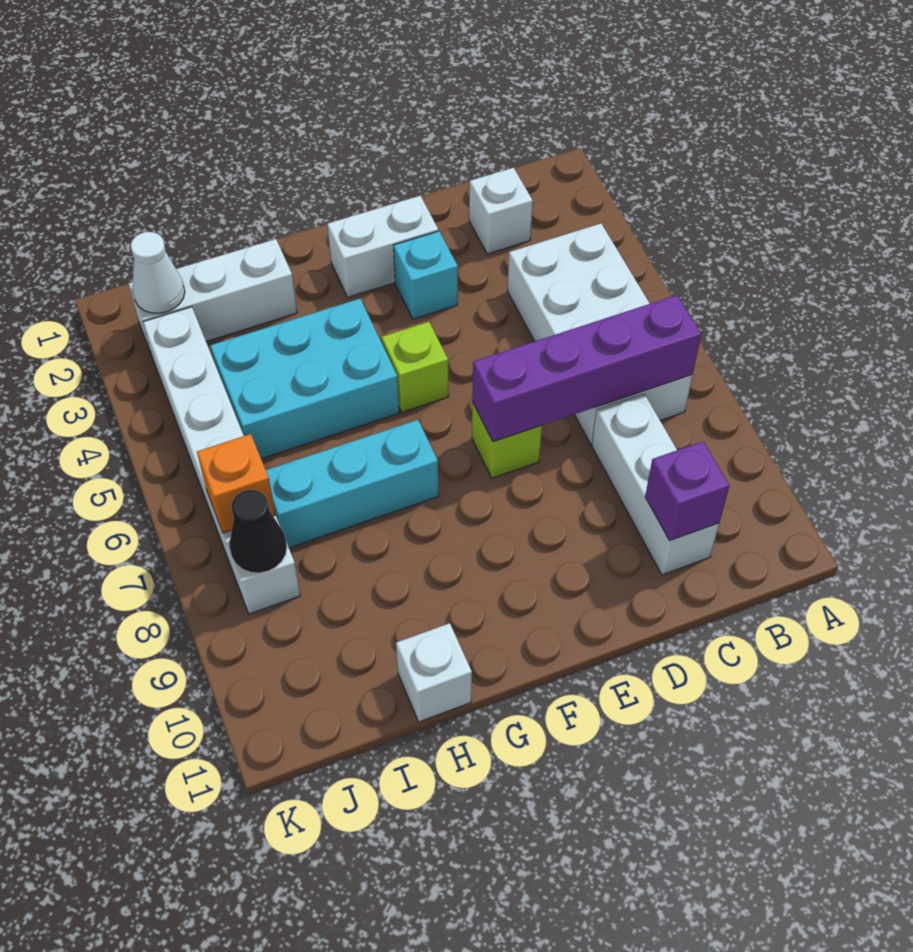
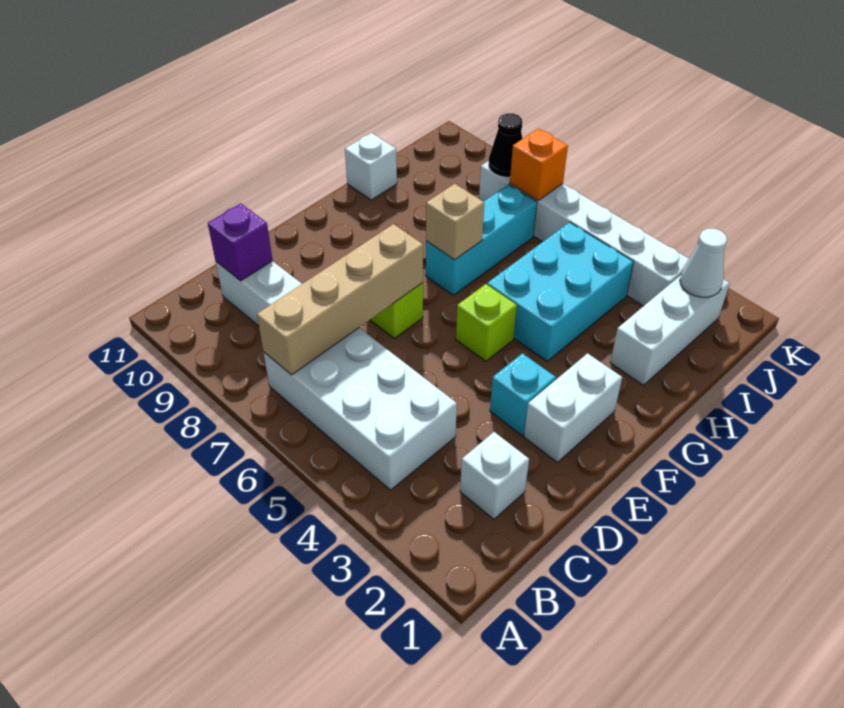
purple brick B7:E7 level 2 -> tan brick B7:E7 level 2
none -> tan brick G7 level 2

